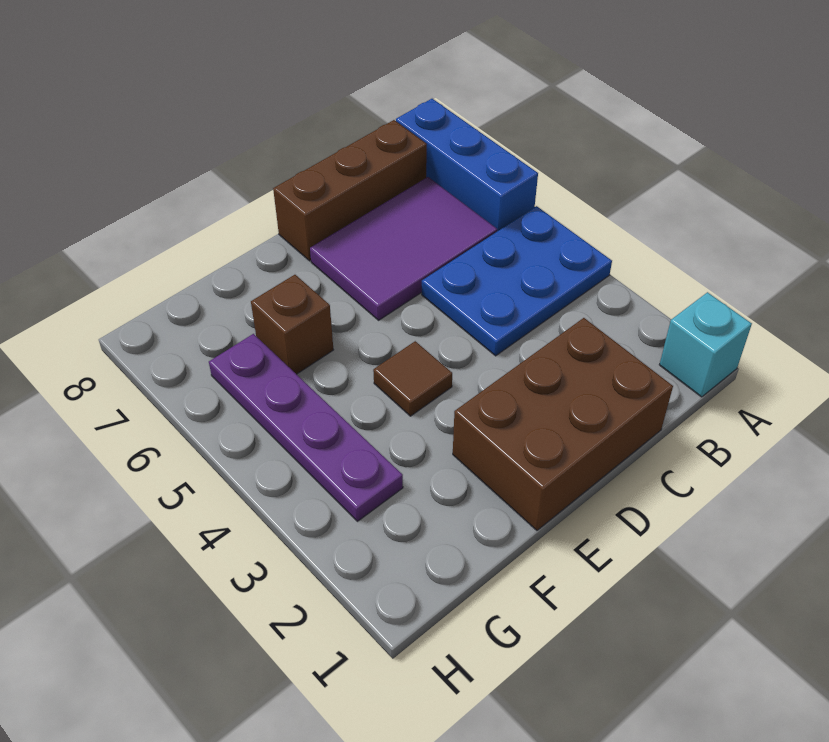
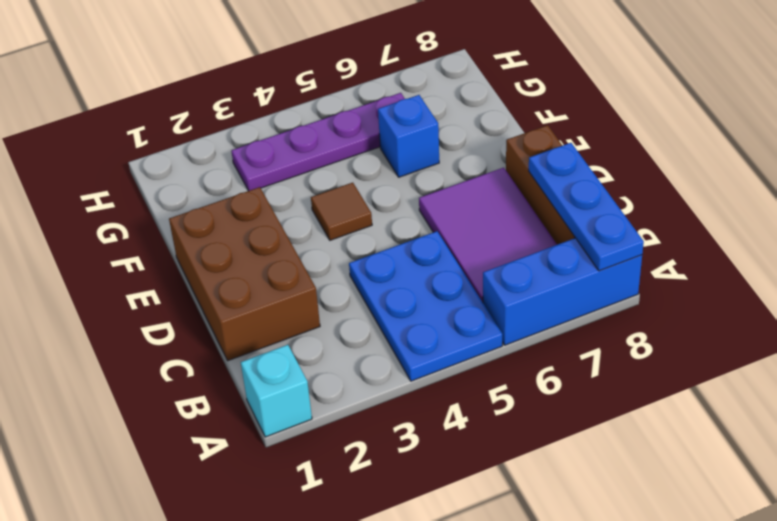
none -> blue plate A8:C8 level 2
brown brick F6 level 1 -> blue brick F6 level 1

